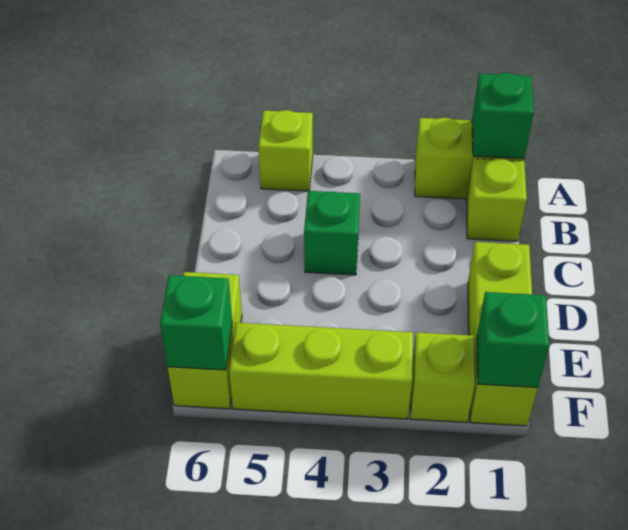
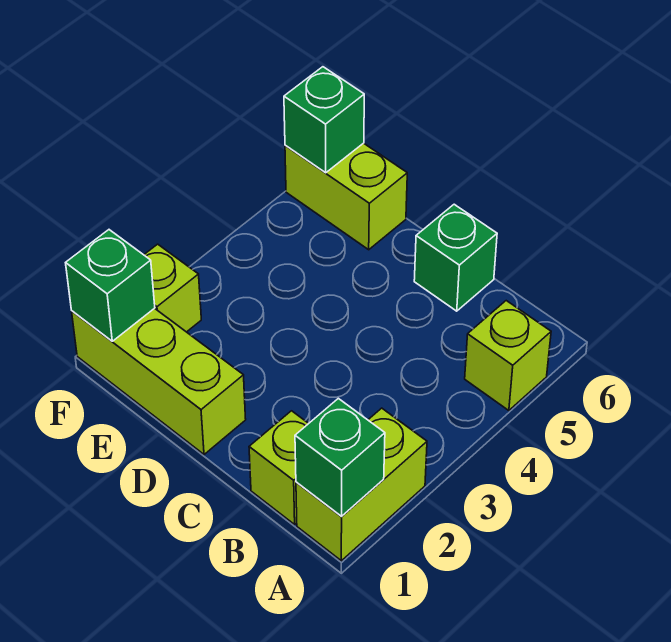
green brick C4 level 1 -> green brick C6 level 1
lime brick F3:F5 level 1 -> none

